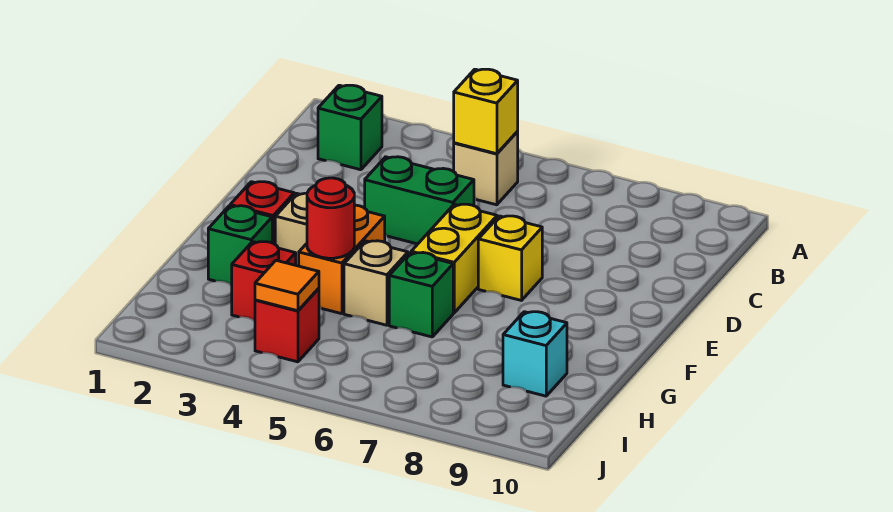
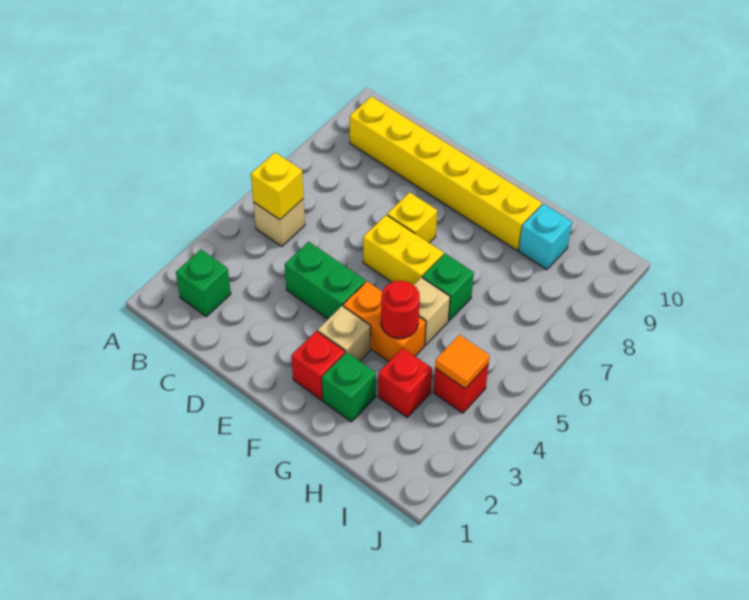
none -> yellow brick B9:G9 level 1
green brick D4:D5 level 1 -> green brick D4:E4 level 1

